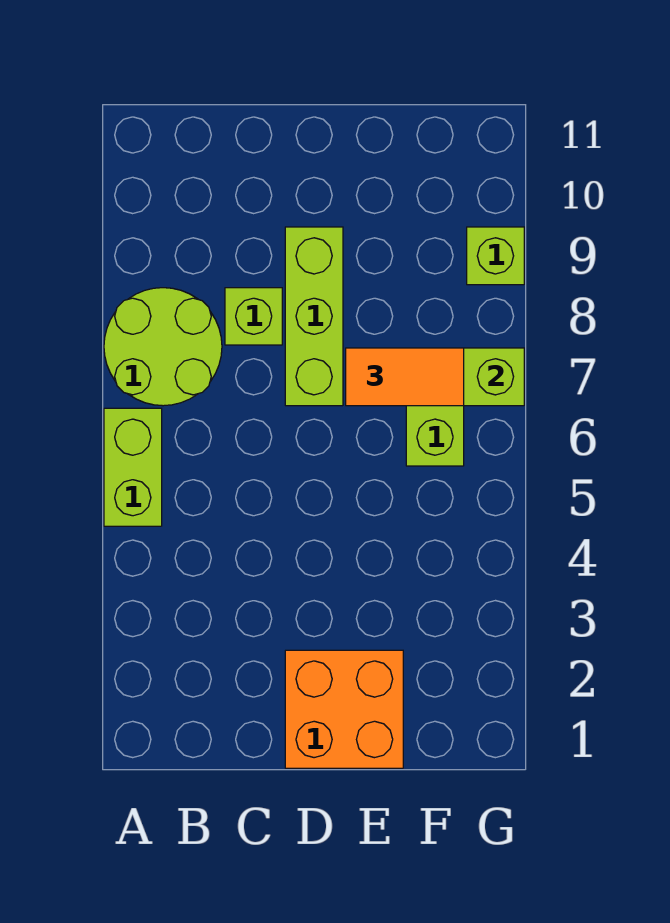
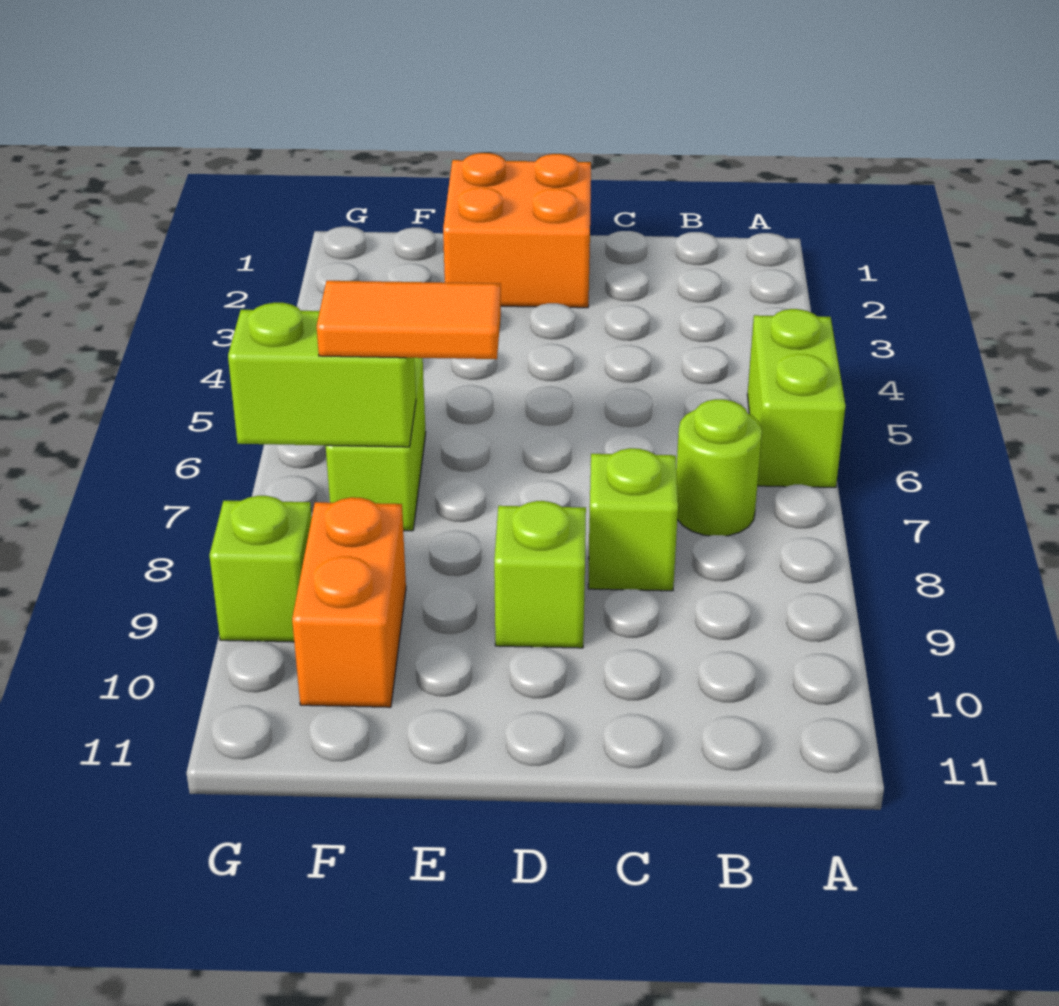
lime round brick A7:B8 level 1 -> lime round brick B7 level 1
lime brick D7:D9 level 1 -> lime brick D9 level 1
none -> orange brick F9:F10 level 1

